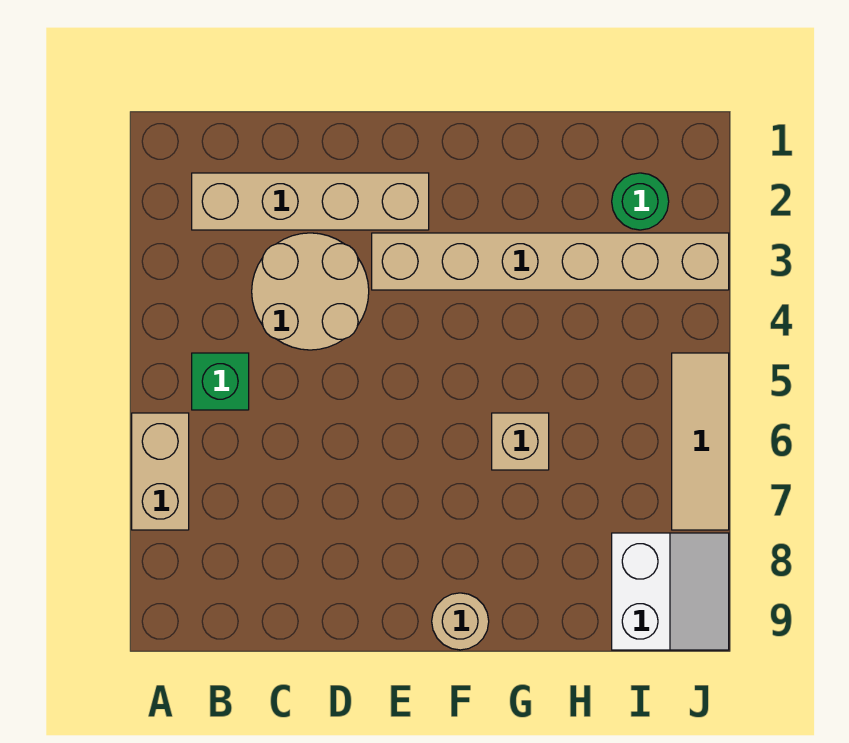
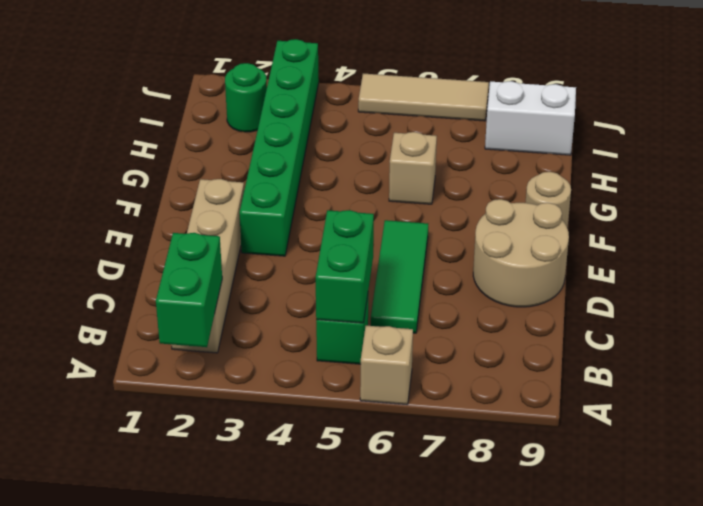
none -> green brick A2:B2 level 2
tan brick A6:A7 level 1 -> tan brick A6 level 1
none -> green brick B5:C5 level 2
tan round brick C3:D4 level 1 -> tan round brick D8:E9 level 1
none -> green tile C6:E6 level 1
tan brick E3:J3 level 1 -> green brick E3:J3 level 1

